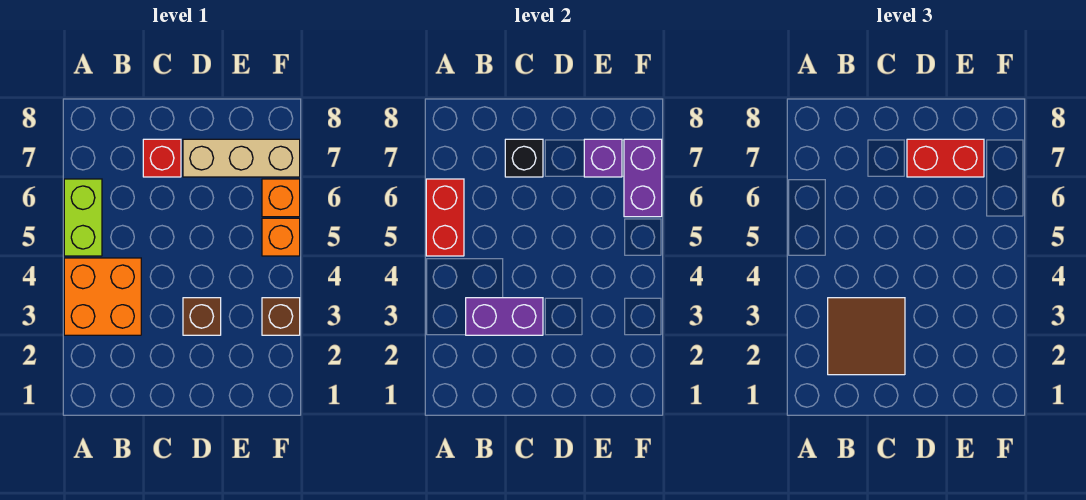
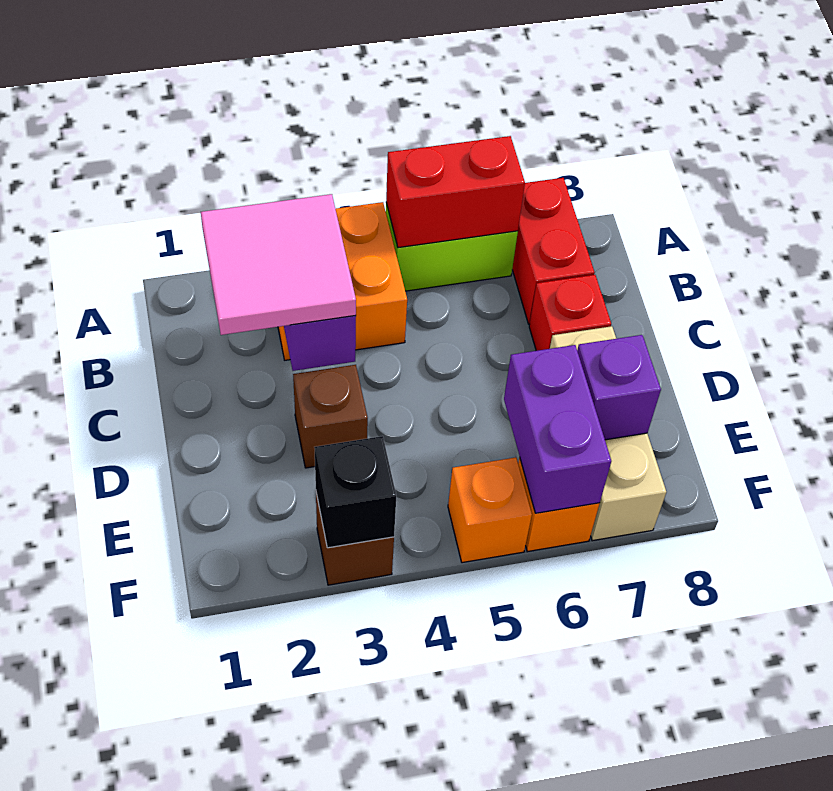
brown tile B2:C3 level 3 -> pink tile B2:C3 level 3
black brick C7 level 2 -> black brick F3 level 2
red brick D7:E7 level 3 -> red brick A7:B7 level 1
purple brick F6:F7 level 2 -> purple brick E6:F6 level 2

